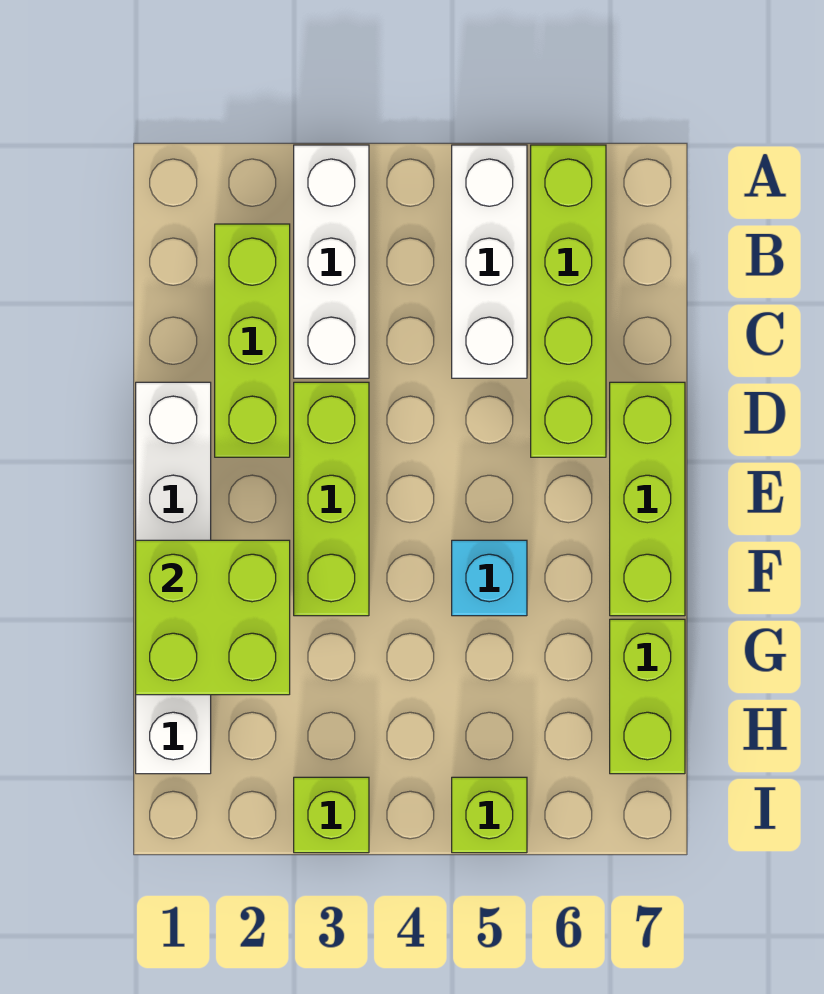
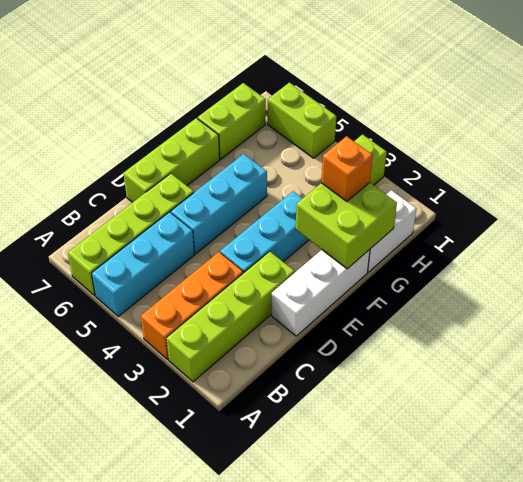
white brick A3:C3 level 1 -> orange brick A3:C3 level 1
white brick A5:C5 level 1 -> cyan brick A5:C5 level 1
lime brick B2:D2 level 1 -> lime brick A2:D2 level 1
lime brick D3:F3 level 1 -> cyan brick D3:F3 level 1
cyan brick F5 level 1 -> cyan brick D5:F5 level 1
none -> orange brick G2 level 3
lime brick I5 level 1 -> lime brick I5:I6 level 1

